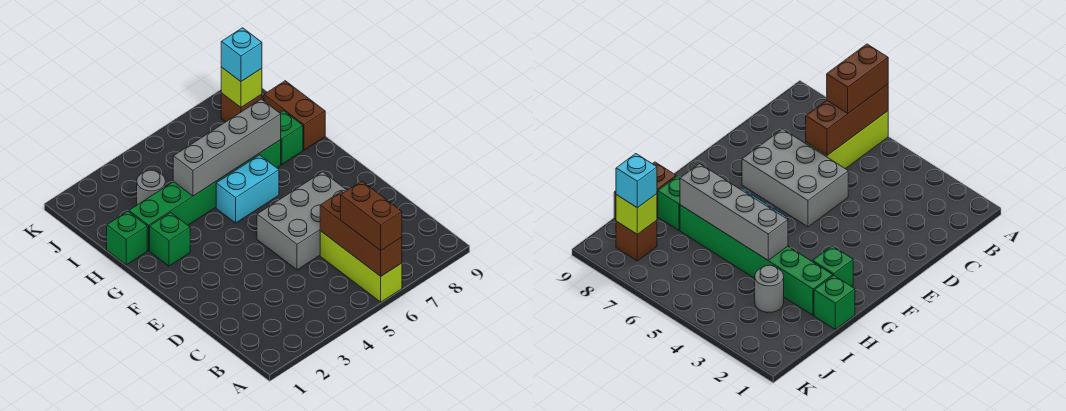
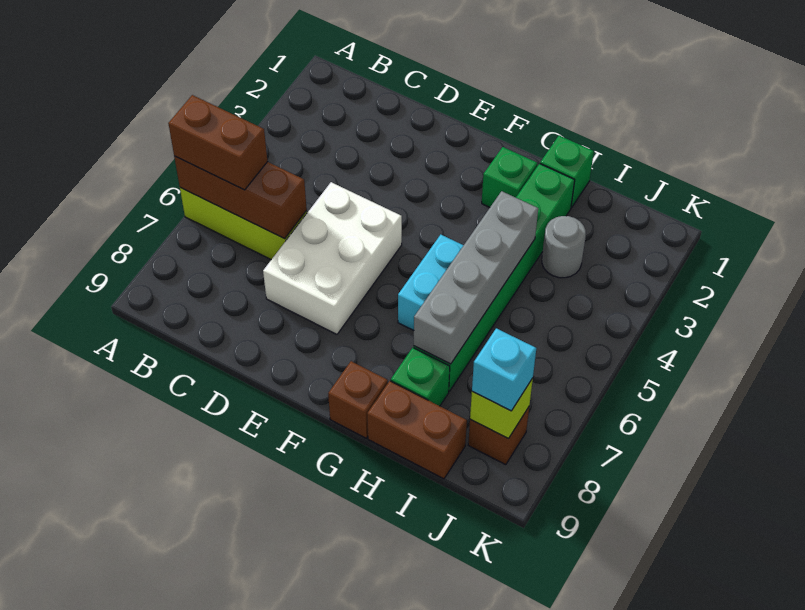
grey brick D5:E7 level 1 -> white brick D5:E7 level 1
none -> brown brick G9 level 1

